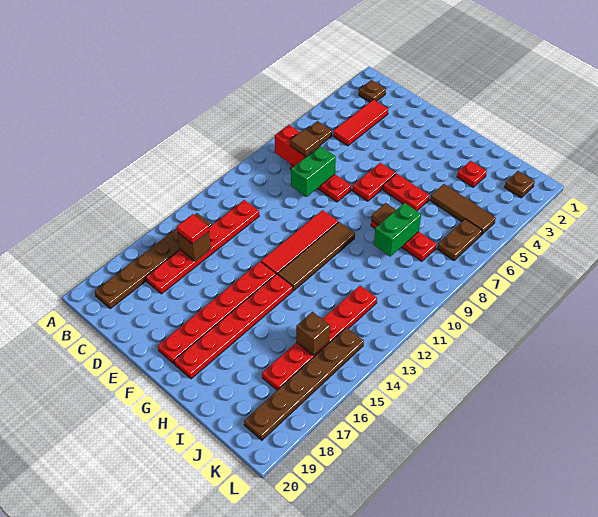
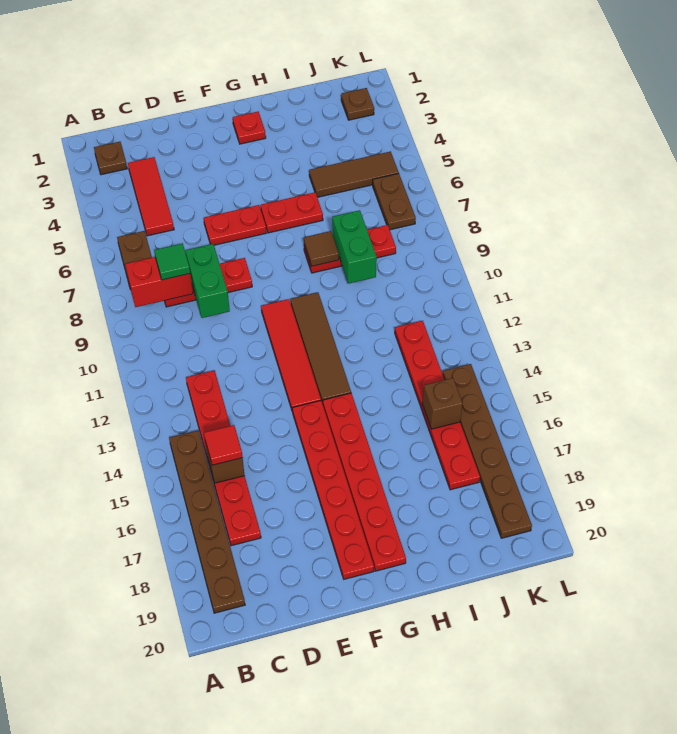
brown tile C8 level 3 -> green tile C8 level 3
red plate F6:F7 level 1 -> red plate E6:F6 level 1
red plate I3 level 1 -> red plate G2 level 1

